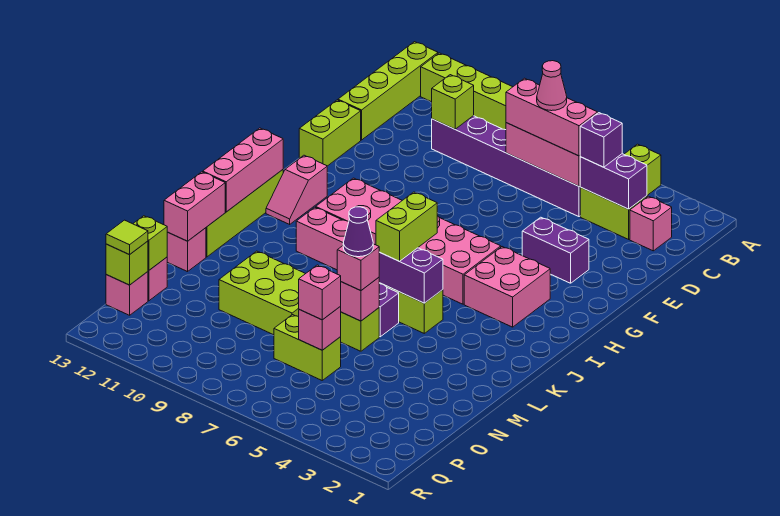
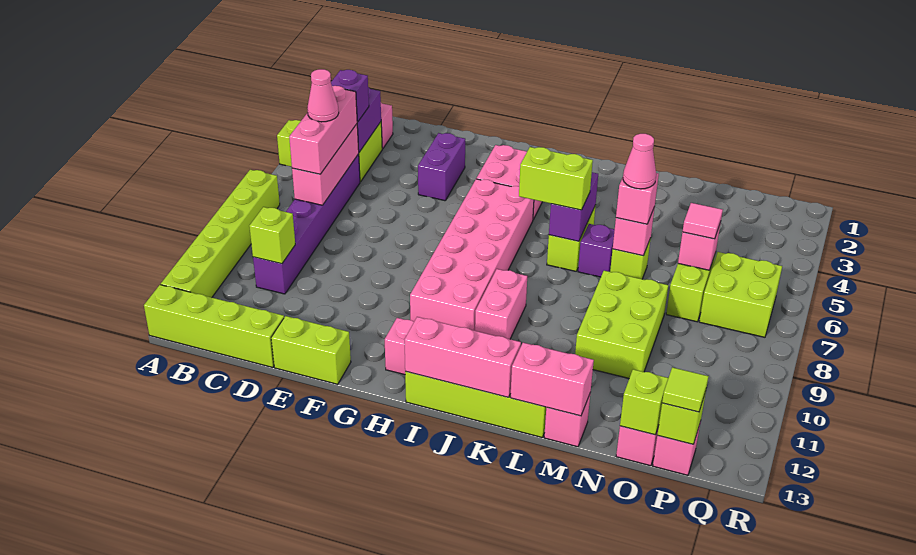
purple cone M6 level 4 -> pink cone M6 level 4
pink brick O6 level 3 -> pink tile O6 level 3
none -> lime brick P6:Q7 level 1

